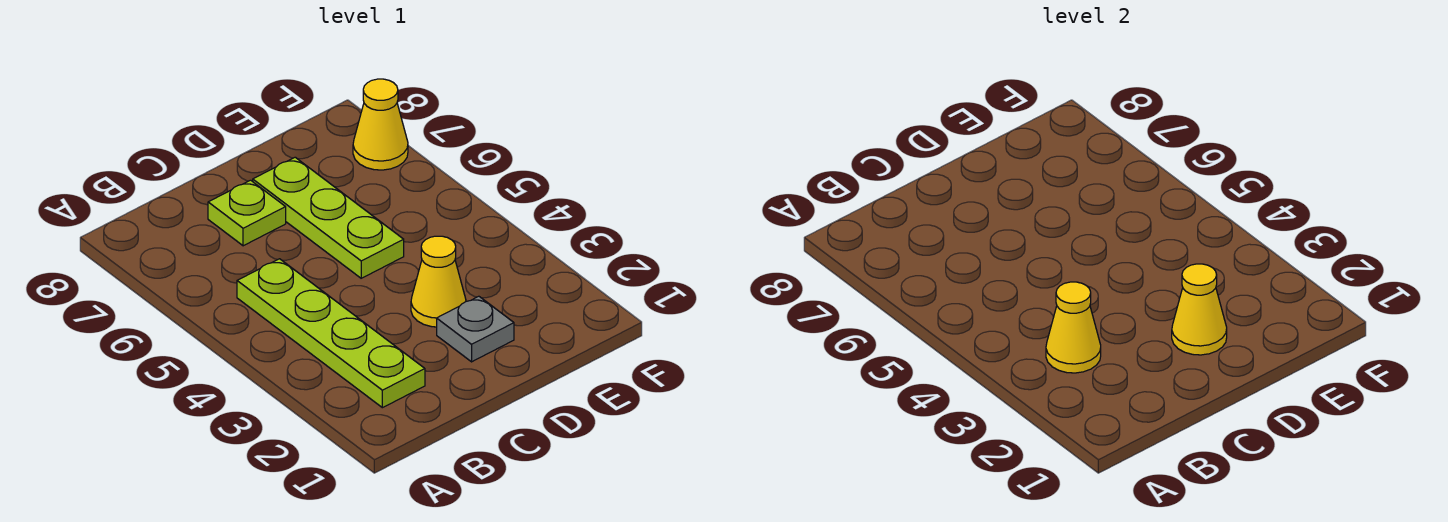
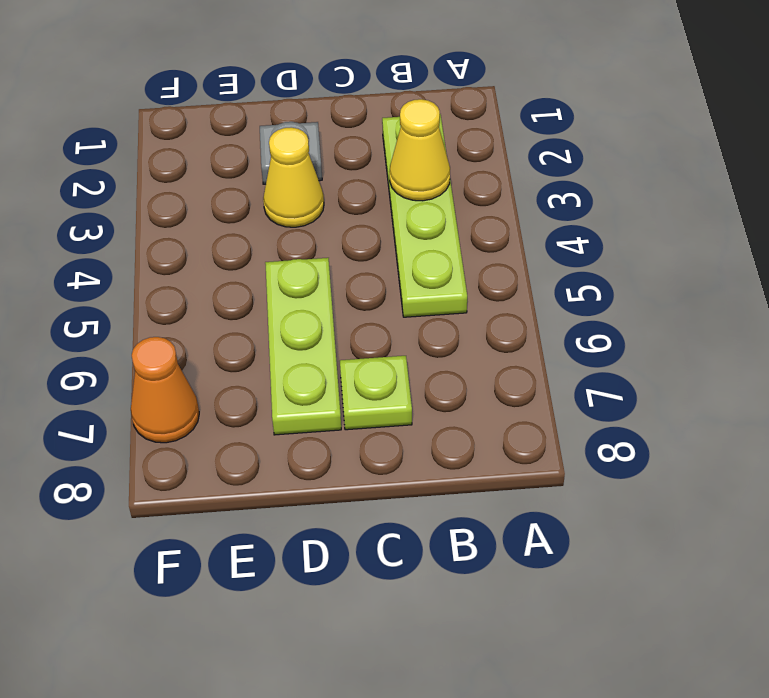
yellow cone D2 level 2 -> none
yellow cone F7 level 1 -> orange cone F7 level 1

